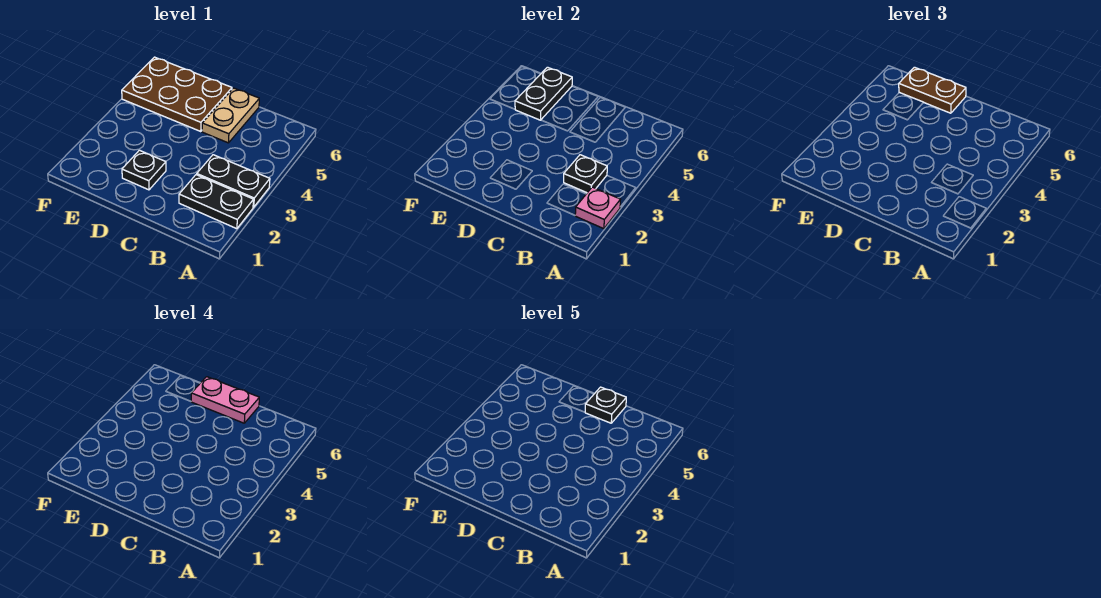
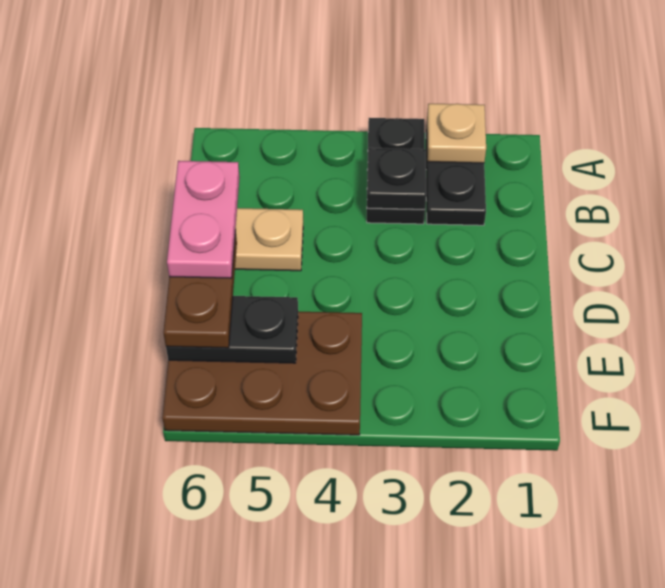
pink plate A2 level 2 -> tan plate A2 level 2
black plate C6 level 5 -> none
black plate D2 level 1 -> none
brown plate D5:F6 level 1 -> brown plate E4:F6 level 1

